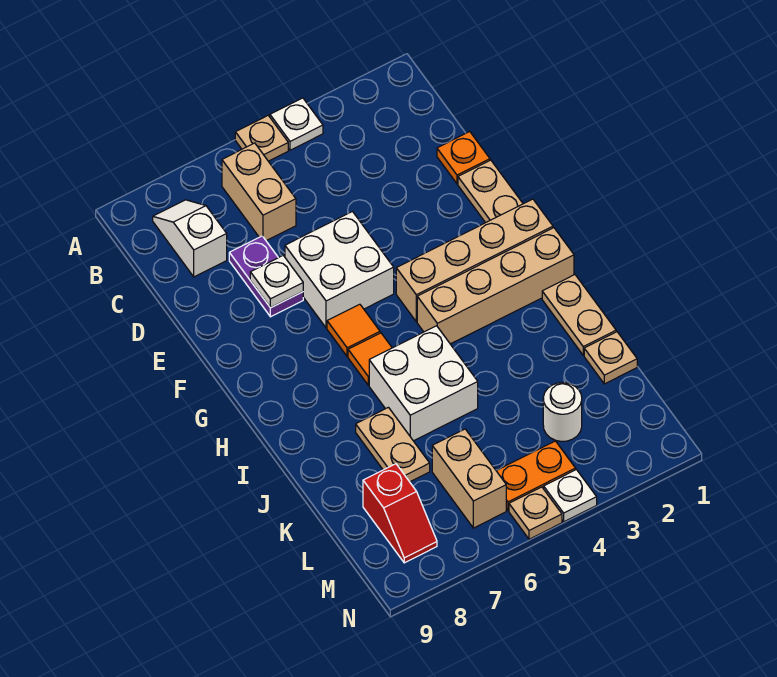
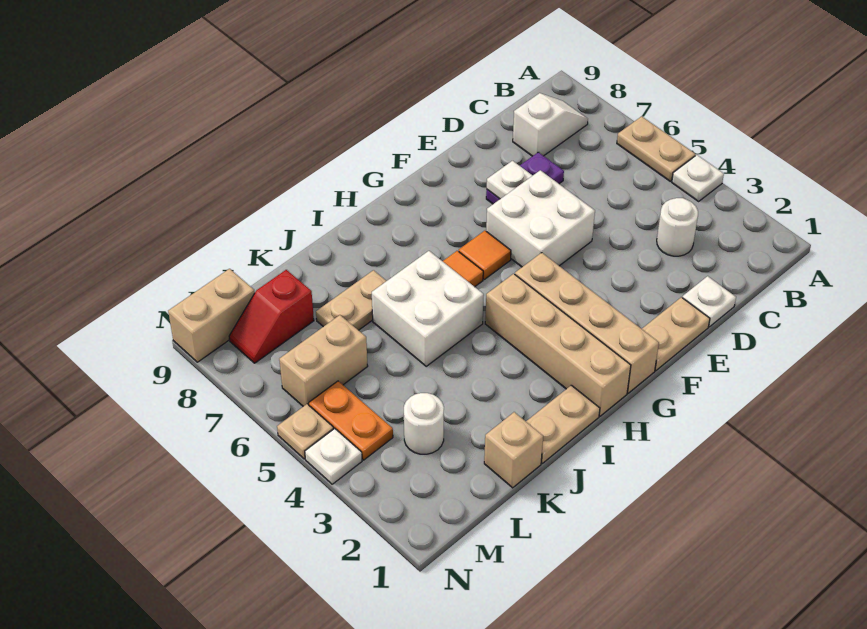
tan plate A5 level 1 -> tan plate A5:A6 level 1
tan brick B6:C6 level 1 -> tan brick M9:N9 level 1
none -> white round brick C3 level 1
orange plate D1 level 1 -> white plate D1 level 1
tan plate K1 level 1 -> tan brick K1 level 1

